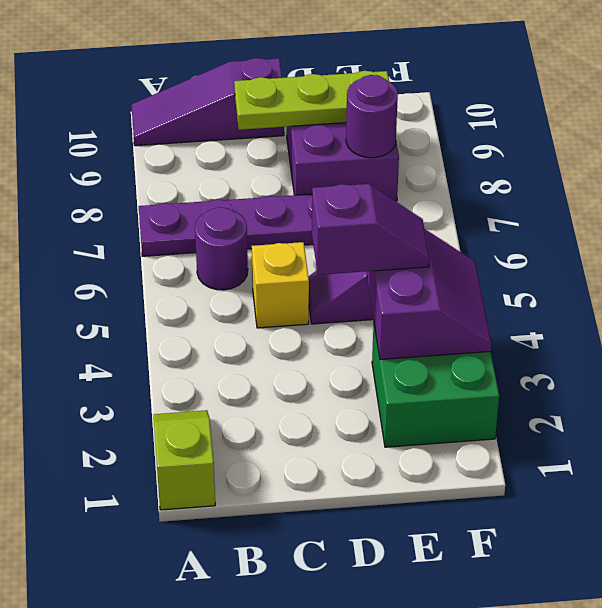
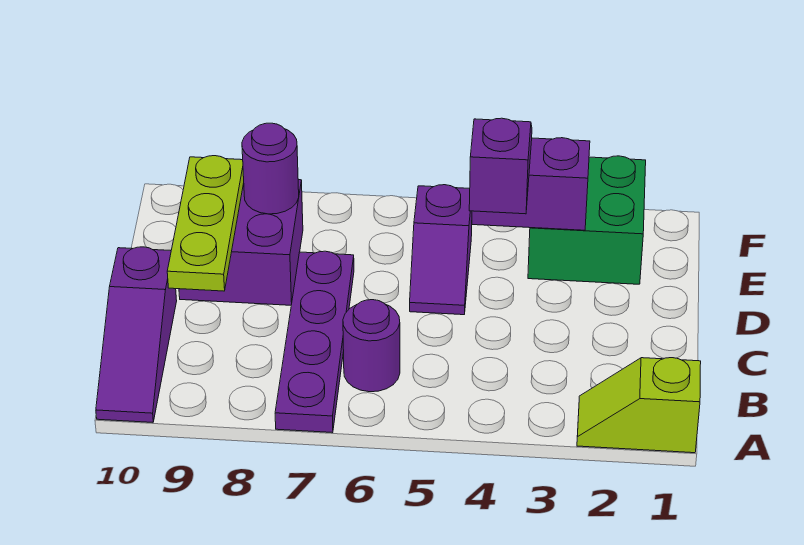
yellow brick C5 level 1 -> none

